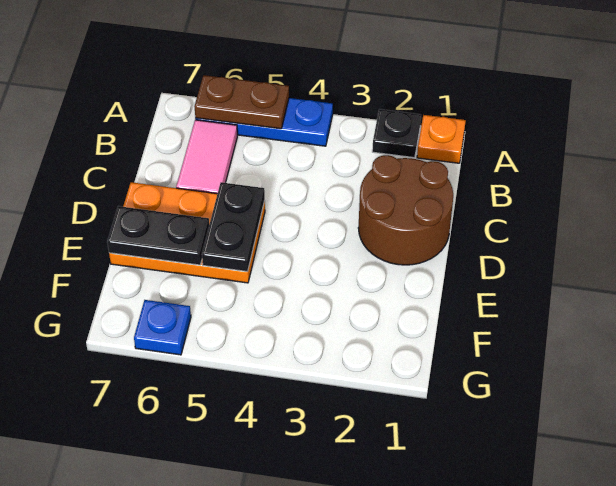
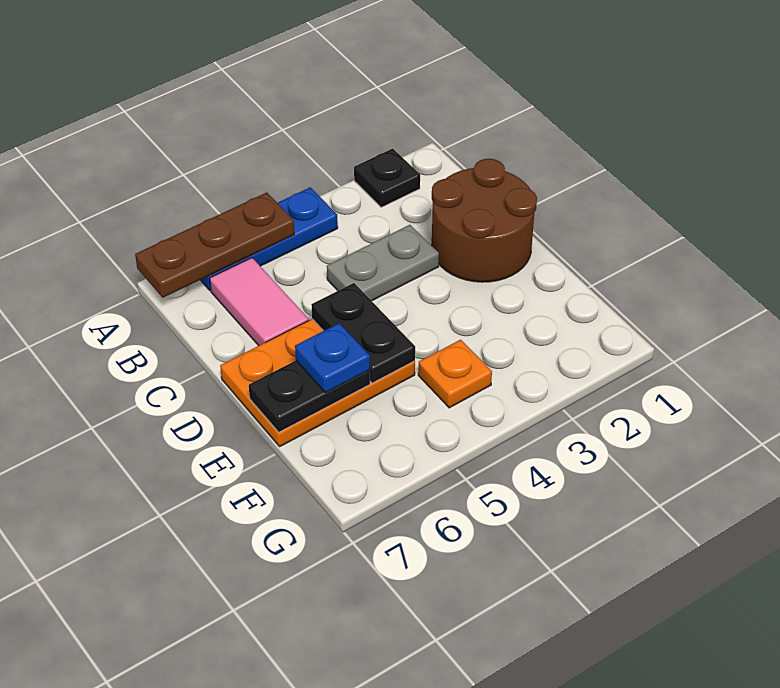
orange plate A1 level 1 -> orange plate F4 level 1
brown plate A5:A6 level 2 -> brown plate A5:A7 level 2
none -> grey plate C3:C4 level 1
blue plate G6 level 1 -> blue plate E6 level 3

